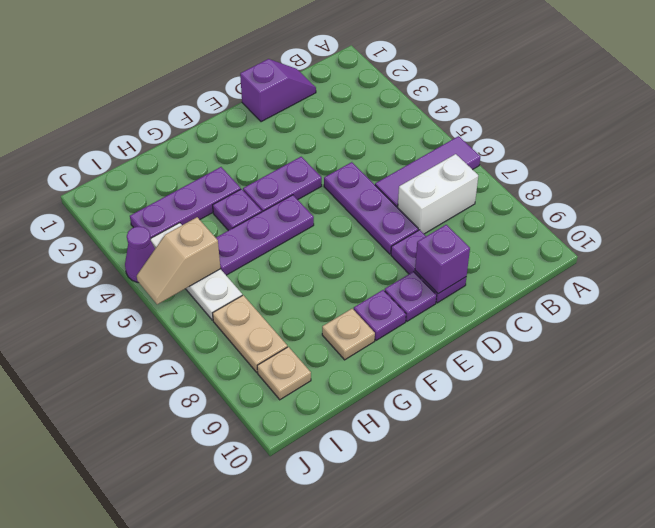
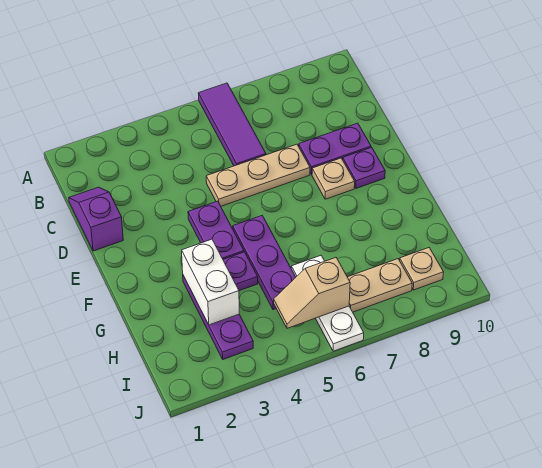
white brick B7:C7 level 1 -> white brick G3:H3 level 2
purple plate D5:D7 level 1 -> tan plate D5:D7 level 1
purple brick D9 level 2 -> none
purple plate F9 level 1 -> none
tan plate G9 level 1 -> tan plate E8 level 1
white plate I4:I6 level 1 -> white plate H6:J6 level 1
tan slope I5:J5 level 2 top I -> tan slope I5:I6 level 2 top 6
purple cone J4 level 1 -> none

